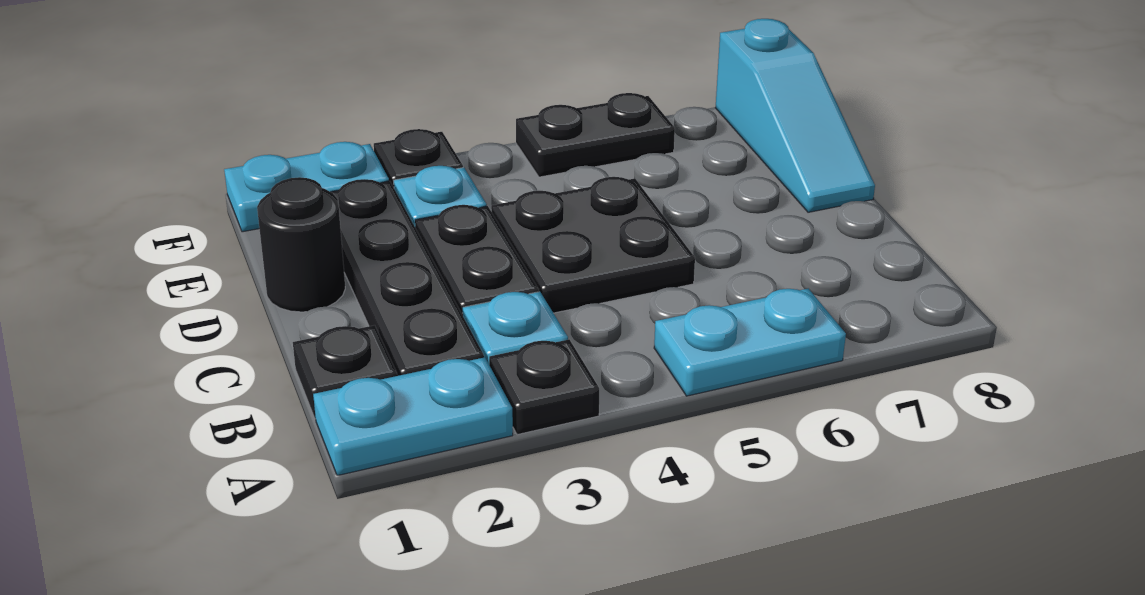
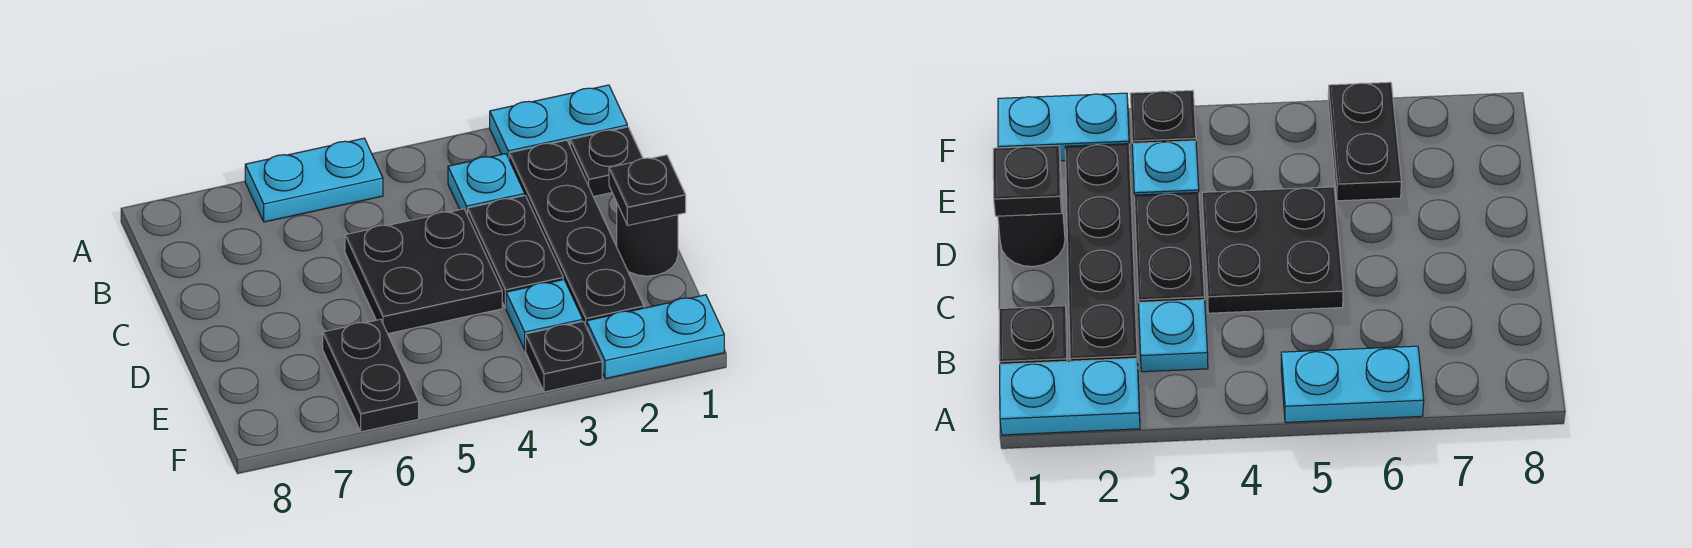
black plate A3 level 1 -> black plate D1 level 2
cyan slope D8:F8 level 1 top F -> none
black plate F5:F6 level 1 -> black plate E6:F6 level 1

